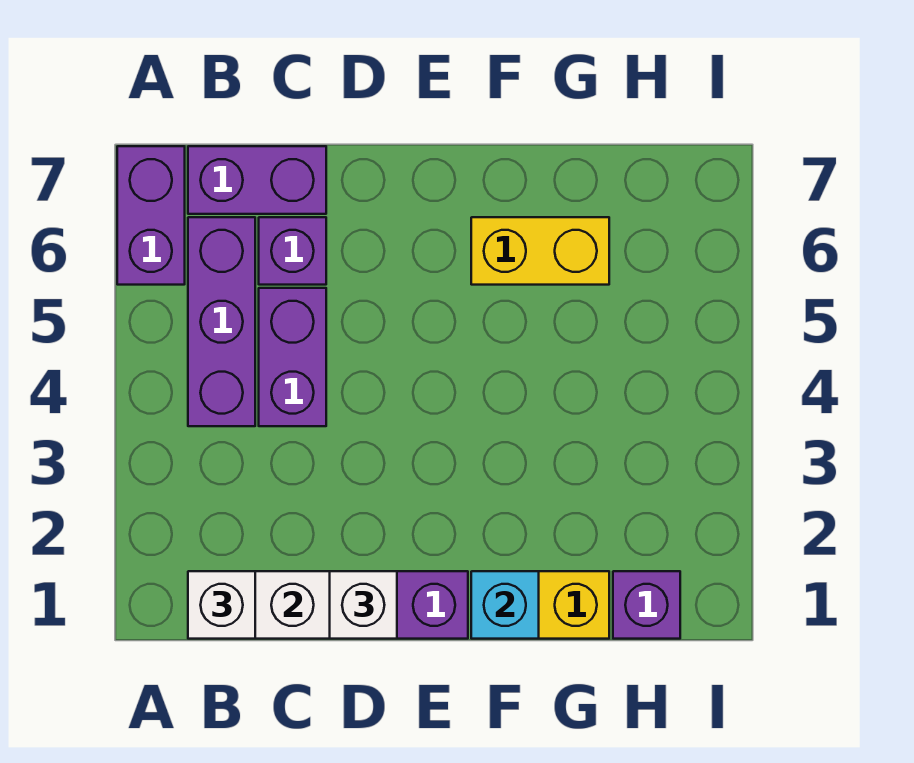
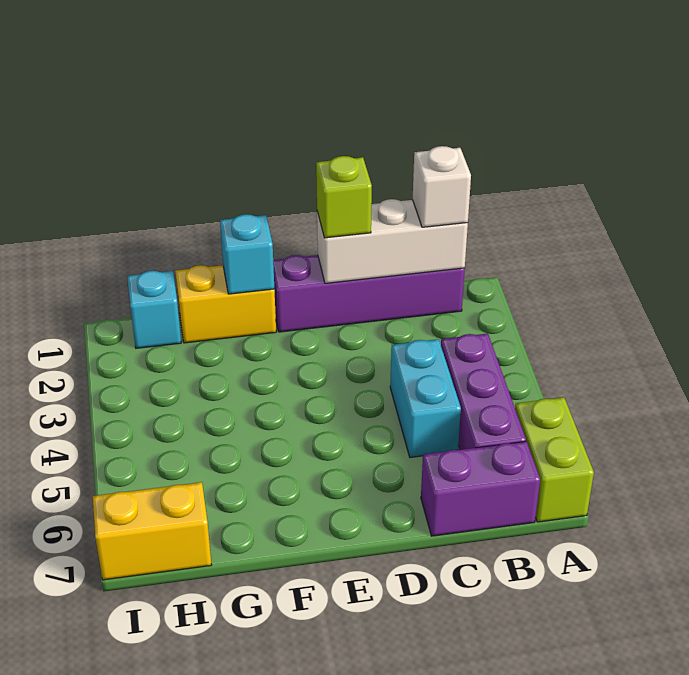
purple brick A6:A7 level 1 -> lime brick A6:A7 level 1
purple brick C4:C5 level 1 -> cyan brick C4:C5 level 1
purple brick C6 level 1 -> none
white brick D1 level 3 -> lime brick D1 level 3
yellow brick F6:G6 level 1 -> yellow brick H7:I7 level 1
purple brick H1 level 1 -> cyan brick H1 level 1

